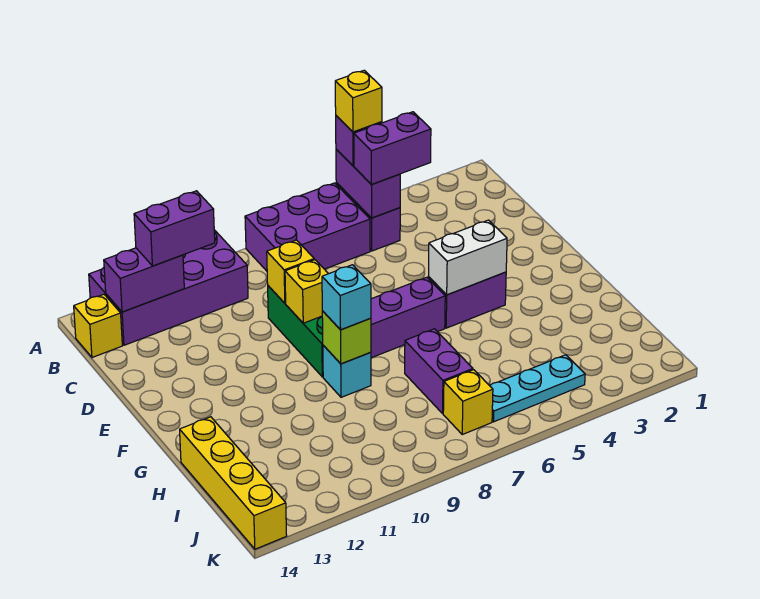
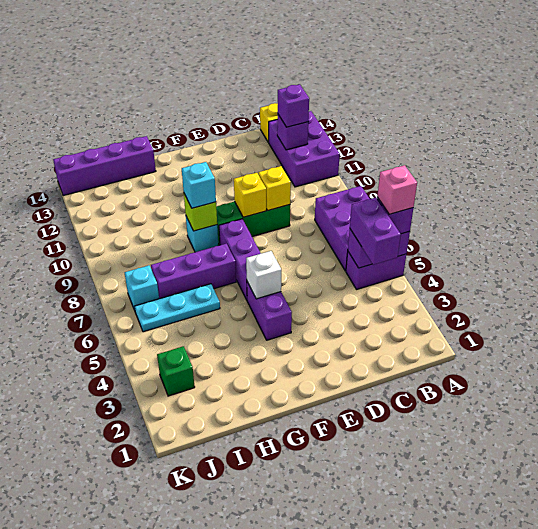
yellow brick A5 level 4 -> pink brick A5 level 4
purple brick A10:B13 level 1 -> purple brick A11:B13 level 1
purple brick B11:B12 level 3 -> purple brick B12 level 3
purple brick B12:B13 level 2 -> purple brick B12 level 2
white brick F4:F5 level 2 -> white brick F5 level 2
purple brick H7:I7 level 1 -> purple brick G7:I7 level 1
yellow brick H14:K14 level 1 -> purple brick H14:K14 level 1
none -> green brick J3 level 1
cyan plate J4:J6 level 1 -> cyan plate H6:J6 level 1
yellow brick J7 level 1 -> cyan brick J7 level 1

